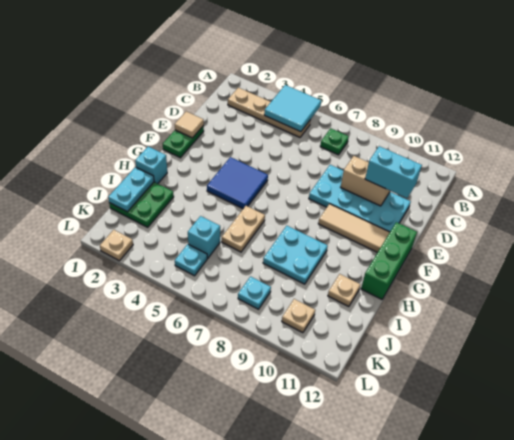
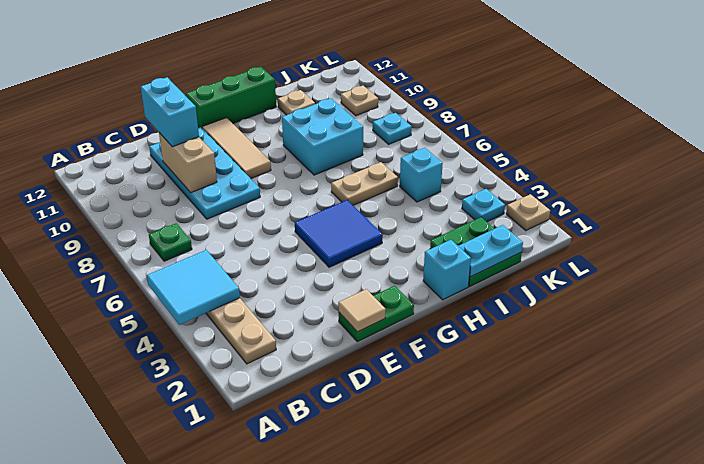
cyan plate H8:I9 level 1 -> cyan brick H8:I9 level 1
cyan plate K5 level 1 -> cyan plate K3 level 1

